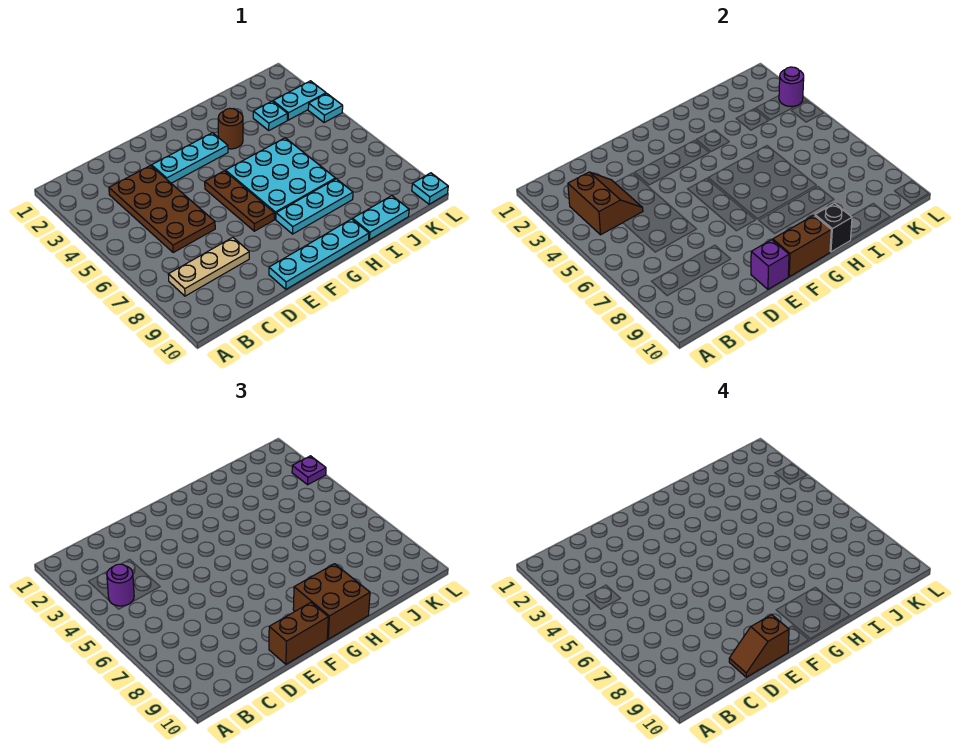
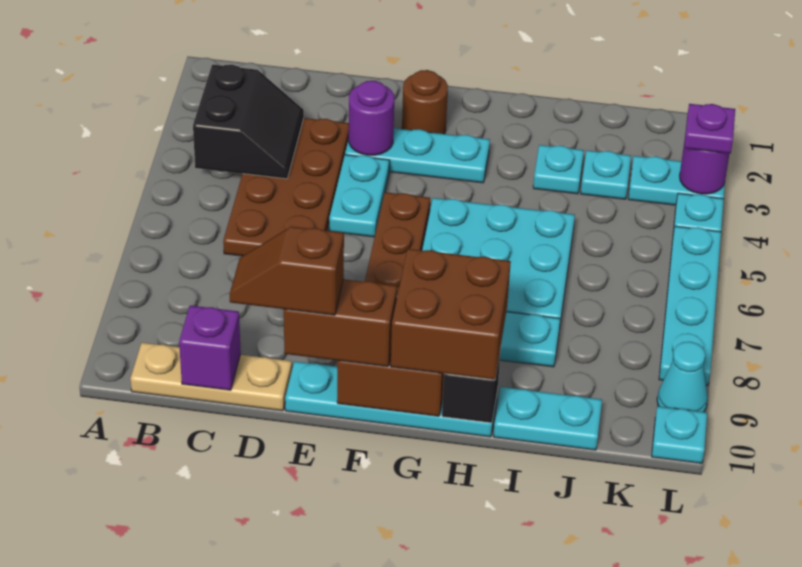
brown slope B3:C4 level 2 top B -> black slope B3:C4 level 2 top B
purple round brick B4 level 3 -> purple round brick E3 level 2
tan plate B8:D8 level 1 -> tan plate B10:D10 level 1
none -> cyan plate E4:E5 level 1
purple brick E10 level 2 -> purple brick C10 level 2
brown round brick H3 level 1 -> brown round brick F2 level 1
none -> cyan plate I3 level 1
none -> cyan plate L5:L8 level 1
none -> cyan cone L9 level 1

